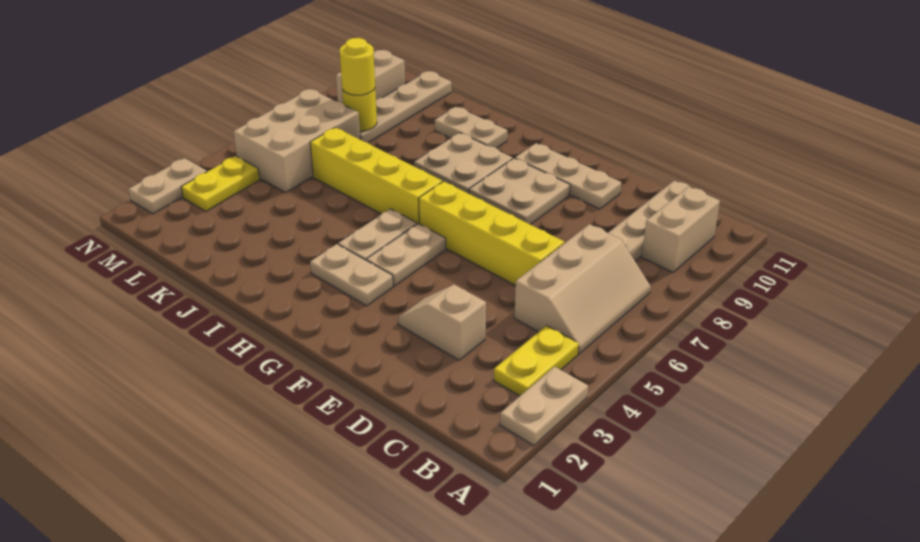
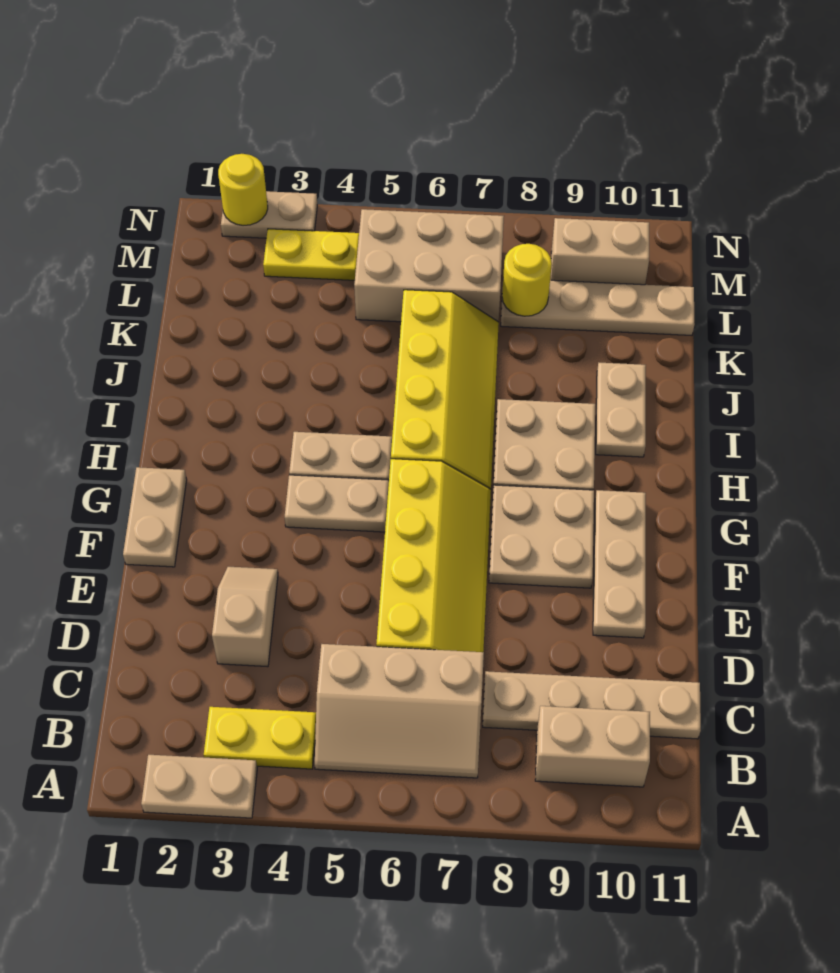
tan plate G3:H3 level 1 -> tan plate F1:G1 level 1
yellow round brick L8 level 3 -> yellow round brick N2 level 2

